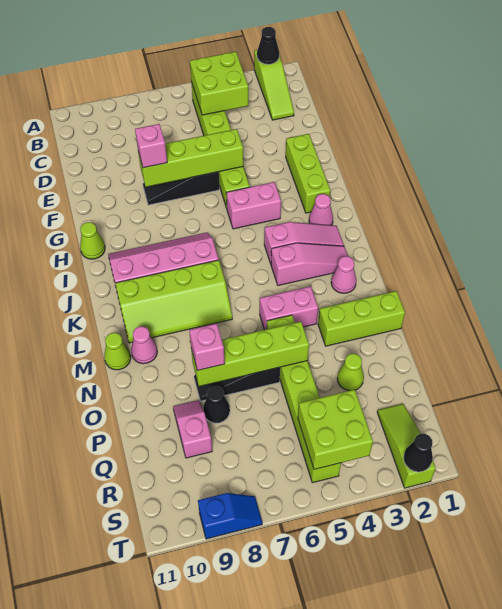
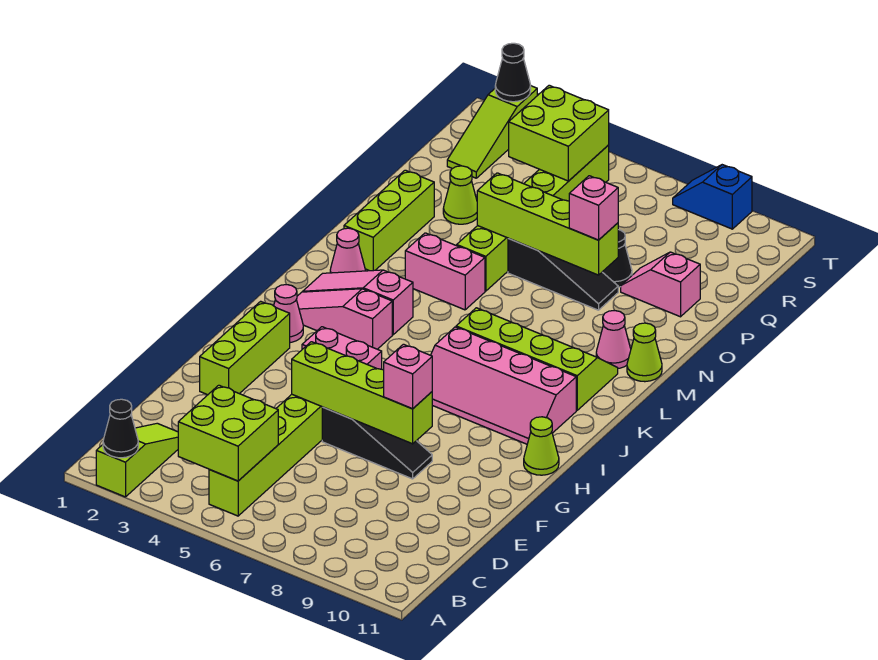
lime brick N1:N3 level 1 -> lime brick M2:O2 level 1
pink slope P9:Q9 level 1 top Q -> pink slope P9:P10 level 1 top 10

